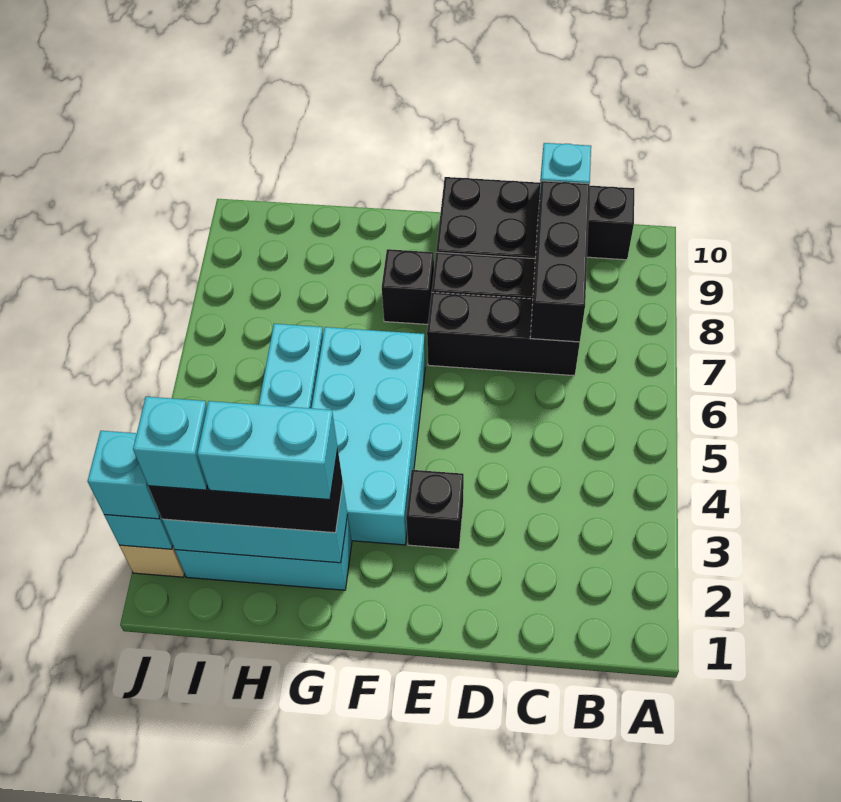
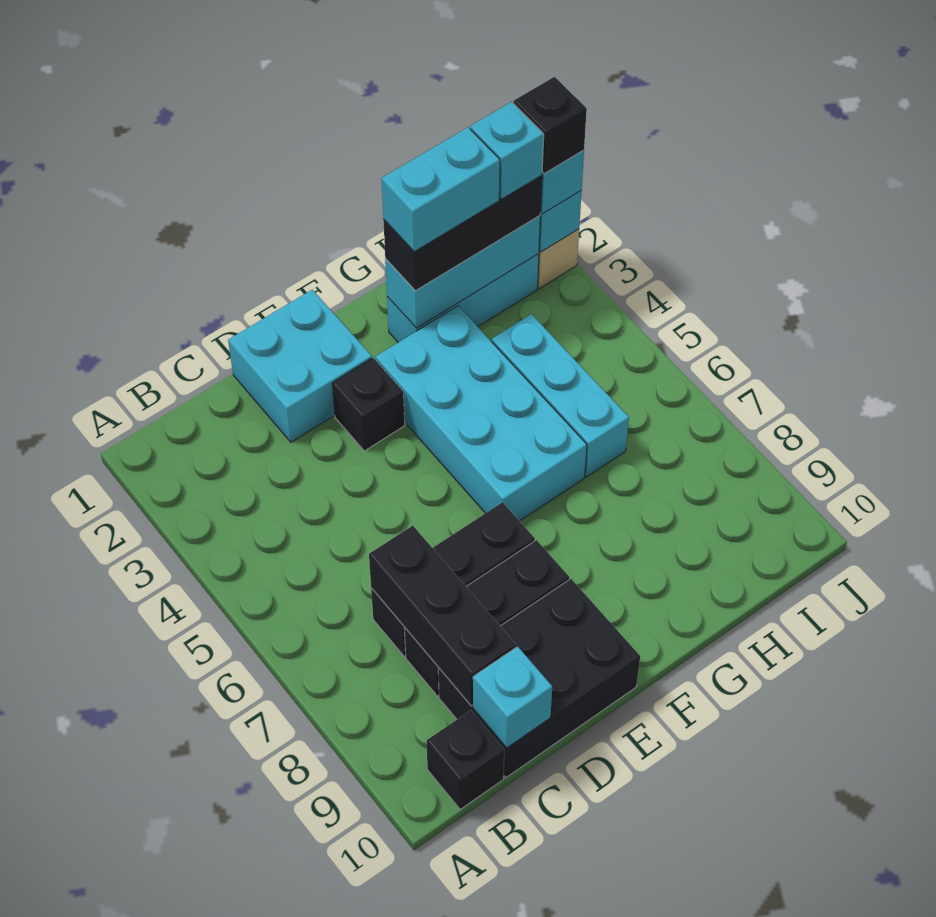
none -> cyan brick D1:E2 level 1
black brick F8 level 1 -> black brick J2 level 4

